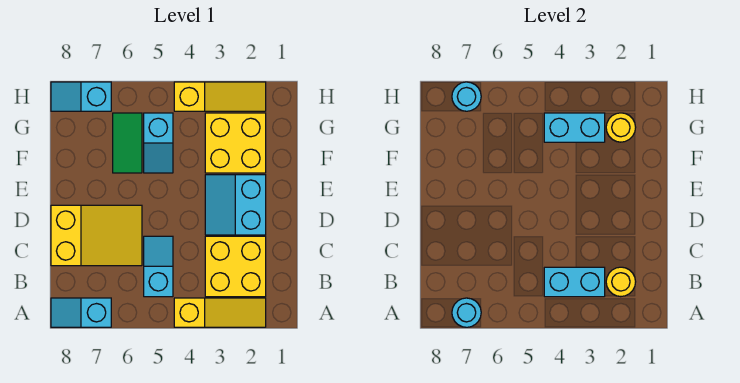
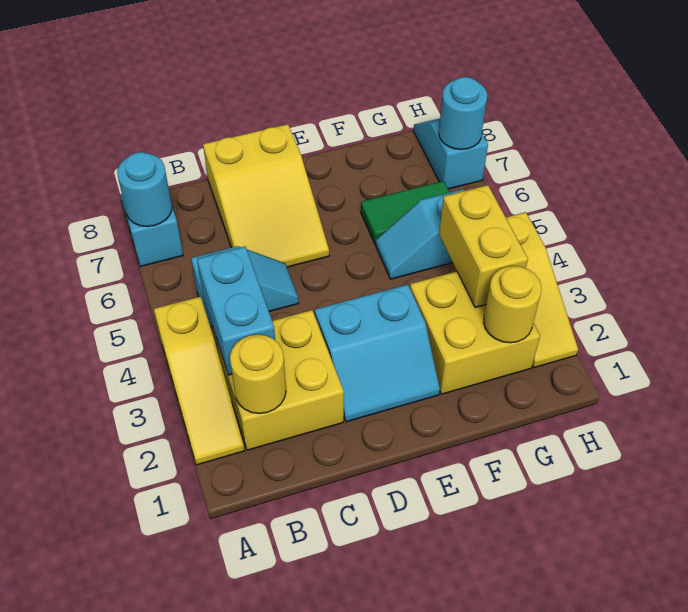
cyan slope D2:E3 level 1 top 2 -> cyan slope D2:E3 level 1 top 3
cyan brick G3:G4 level 2 -> yellow brick G3:G4 level 2

